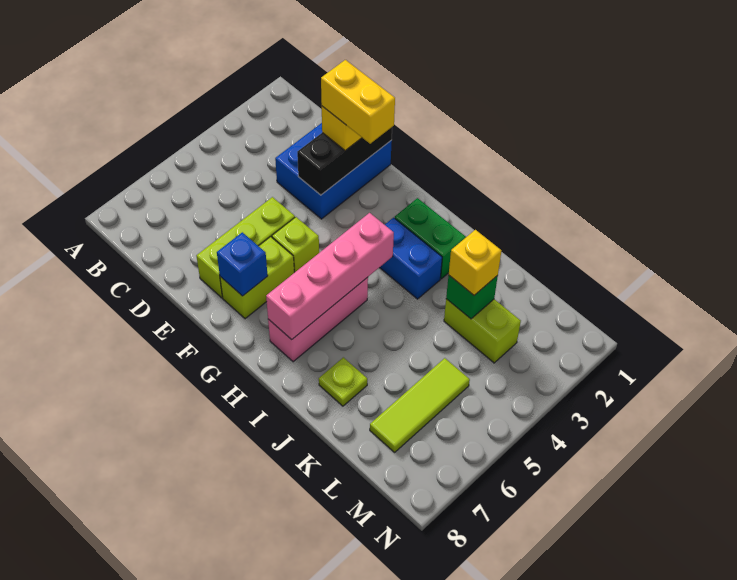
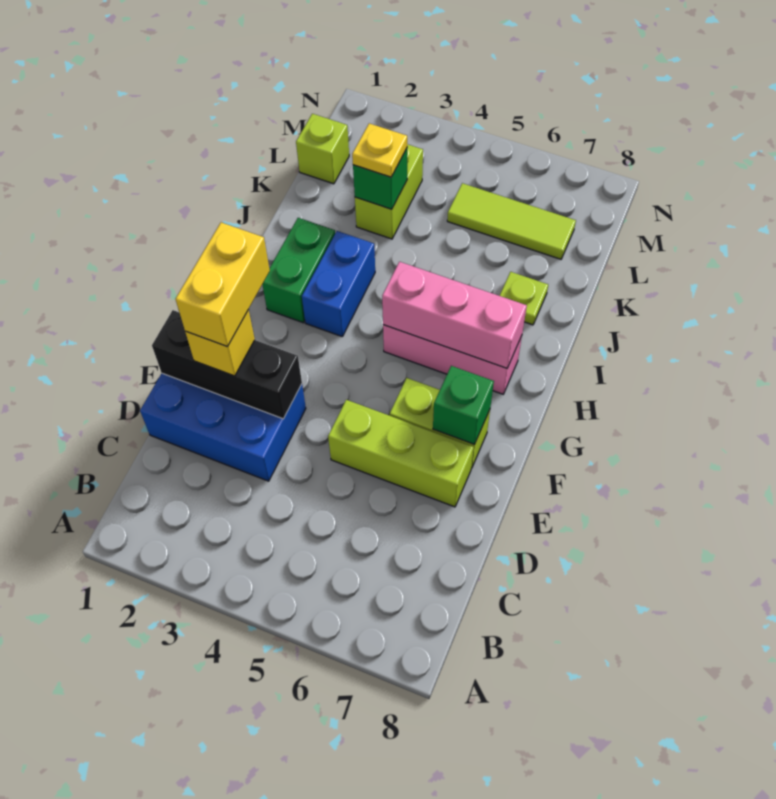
lime brick F5 level 1 -> lime brick L1 level 1
blue brick F7 level 2 -> green brick F7 level 2
pink brick H4:H7 level 2 -> pink brick H5:H7 level 2
yellow brick K3 level 3 -> yellow plate K3 level 3

